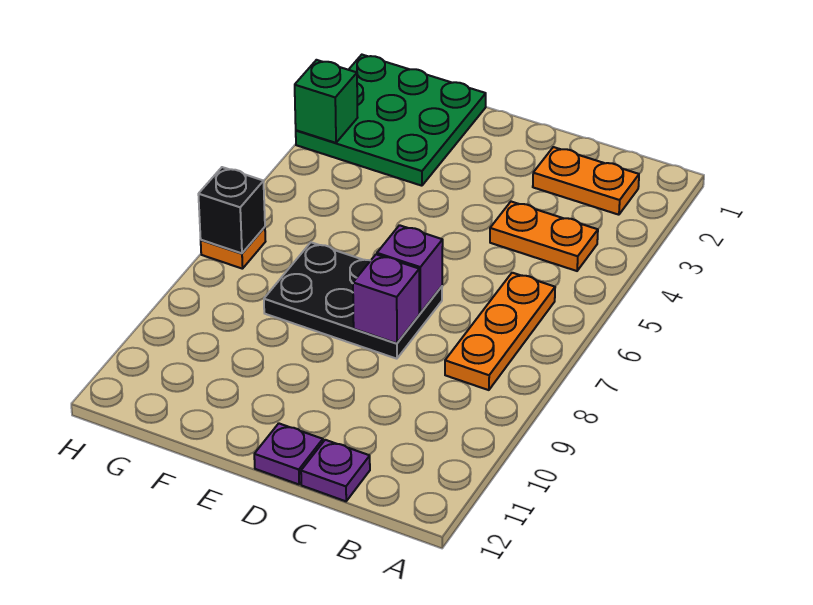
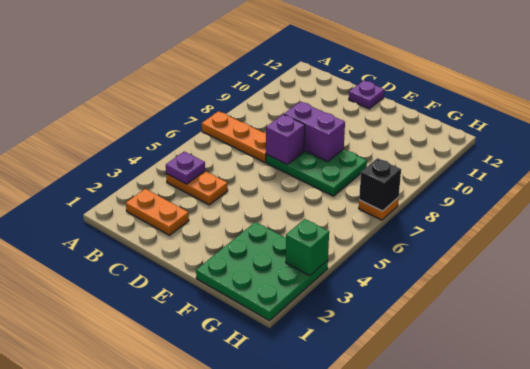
orange plate B6:B8 level 1 -> orange plate A7:C7 level 1
purple plate C12 level 1 -> purple plate B4 level 2
black plate D7:F8 level 1 -> green plate D7:F8 level 1
purple brick D8 level 2 -> purple brick D8:E8 level 2

